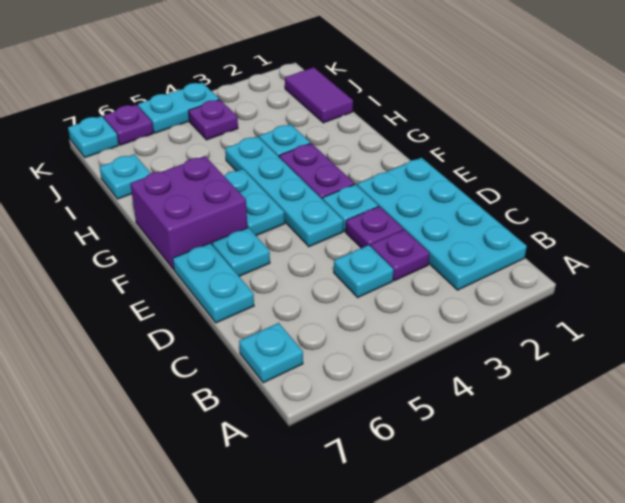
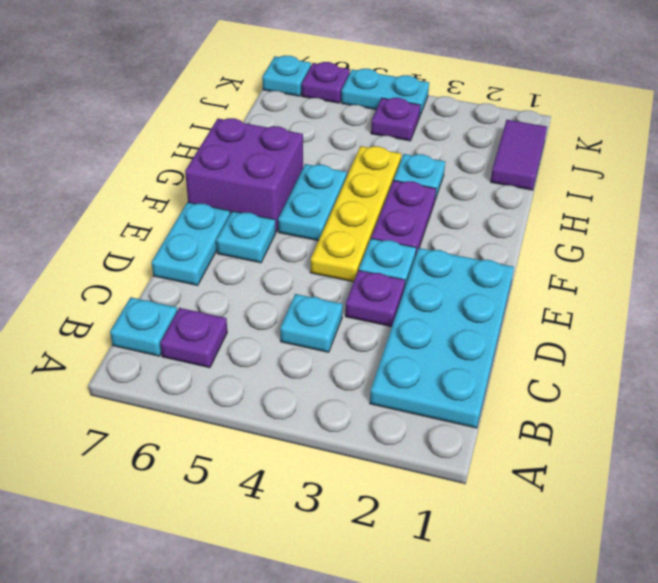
purple plate C3 level 1 -> purple plate B6 level 1
cyan plate E4:H4 level 1 -> yellow plate E4:H4 level 1
cyan plate I7 level 1 -> none

